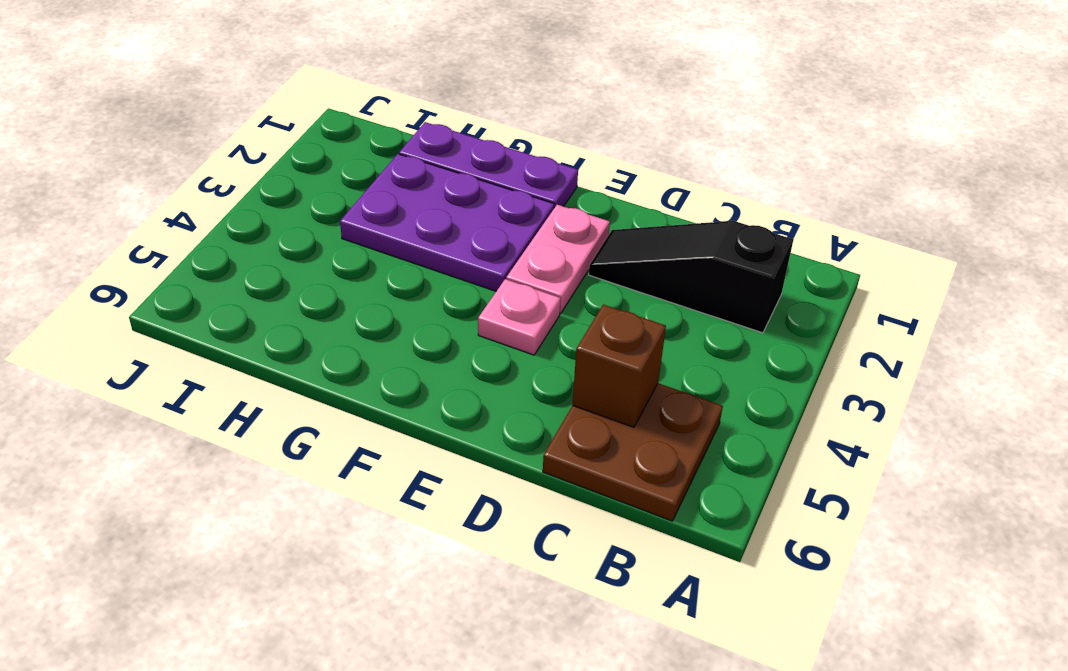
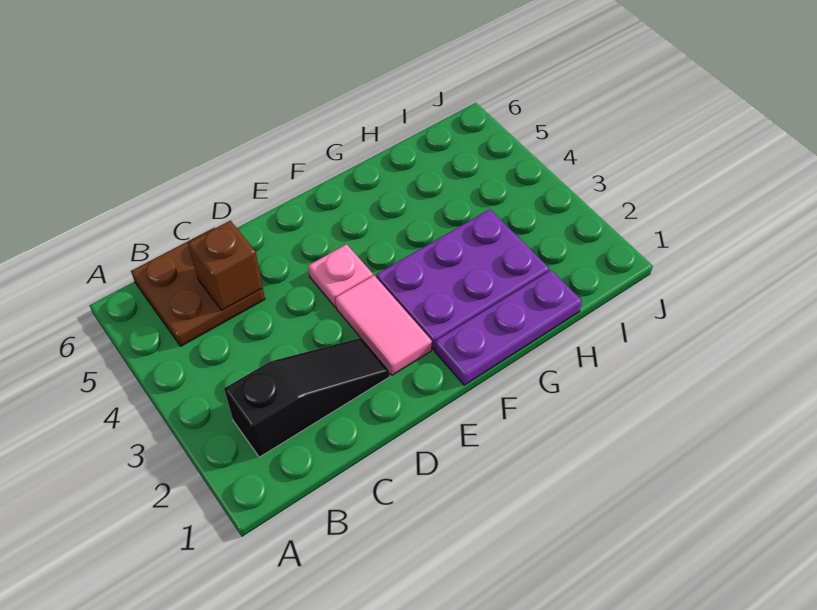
pink plate E2:E3 level 1 -> pink tile E2:E3 level 1

